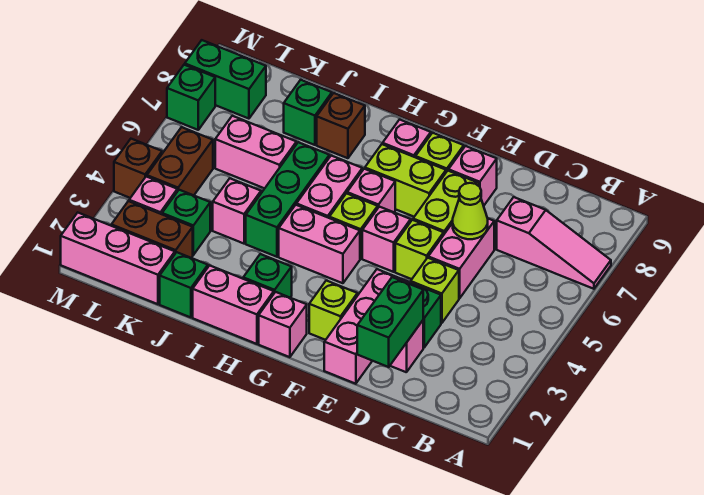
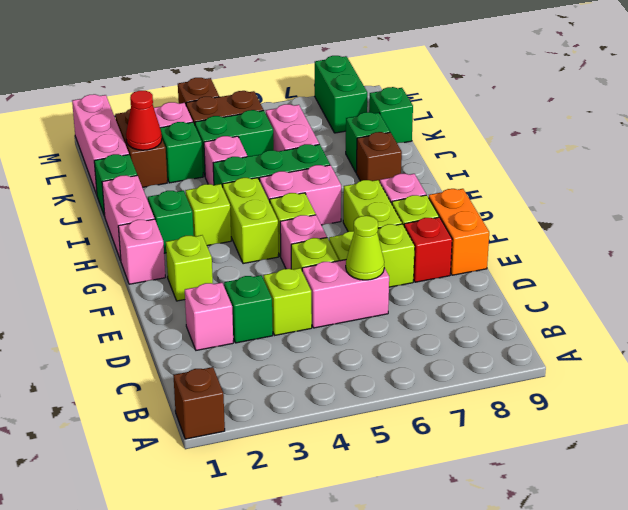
none -> brown brick A1 level 1
pink slope A7:C7 level 1 top C -> none
green brick D1:D2 level 2 -> green brick K4:K5 level 1
pink brick E1:E3 level 1 -> none
pink brick E8 level 1 -> red brick E8 level 1
none -> orange brick E9:F9 level 1
pink brick G4:H4 level 1 -> lime brick G4:H4 level 1
pink brick G6 level 1 -> none
none -> lime brick H3 level 1
none -> red cone K2 level 2
green brick M7 level 1 -> green brick K9 level 1

